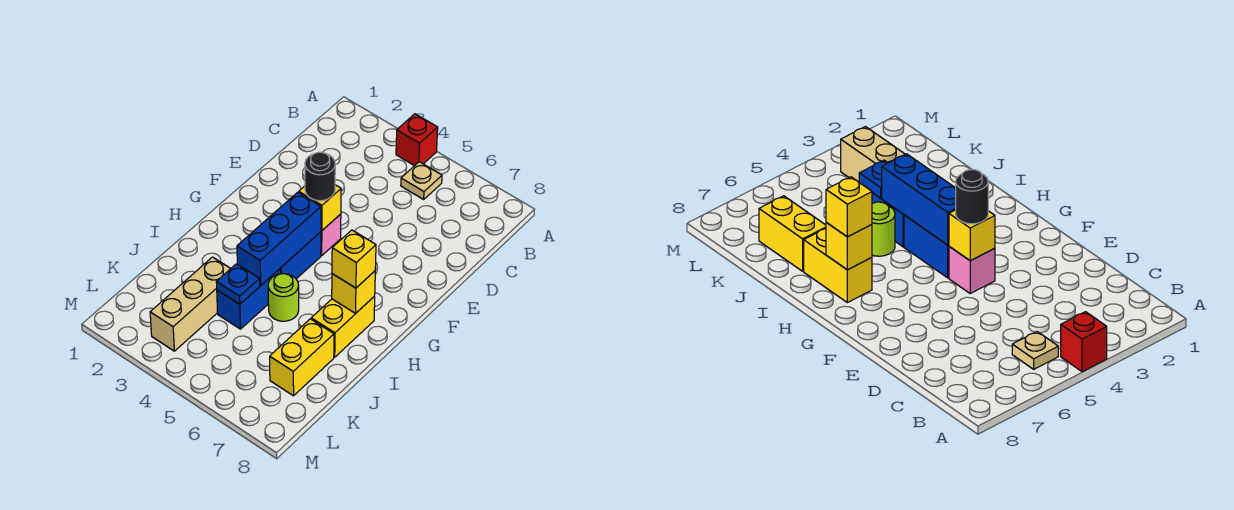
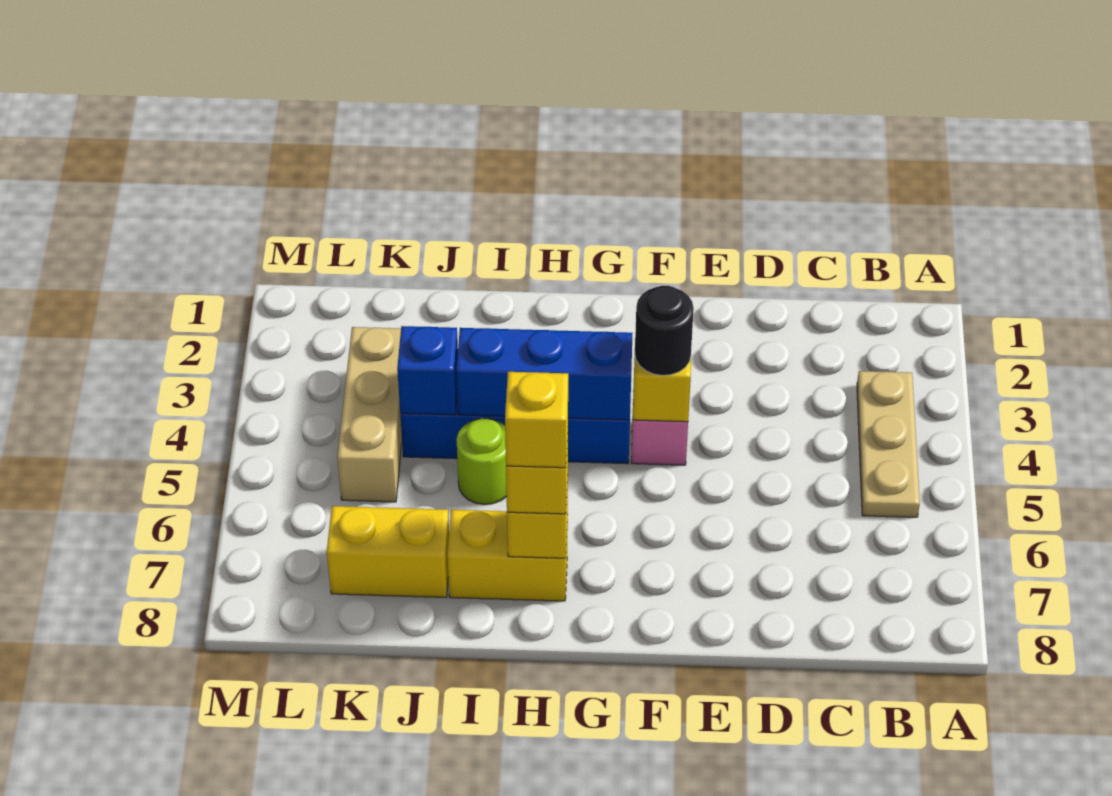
red brick A4 level 1 -> none
tan plate B5 level 1 -> tan plate B3:B5 level 1
none -> yellow brick H7 level 4
tan brick J3:L3 level 1 -> tan brick K3:K5 level 1
blue plate J4 level 2 -> blue brick J4 level 2

